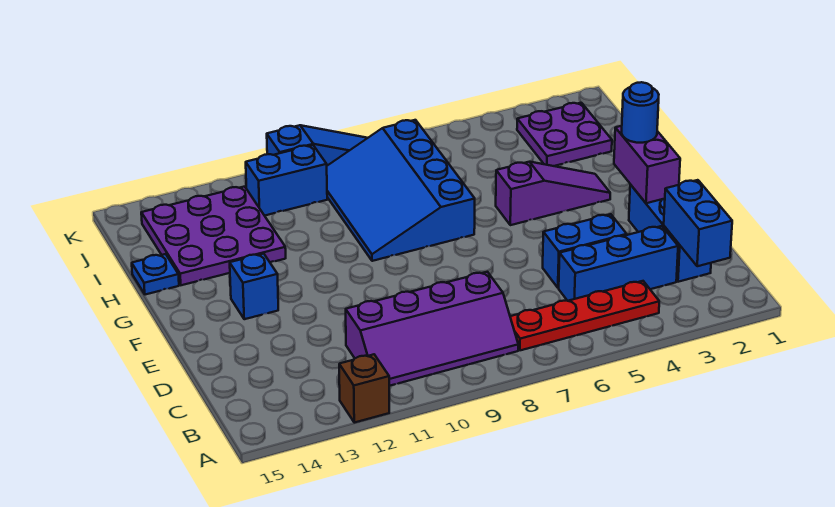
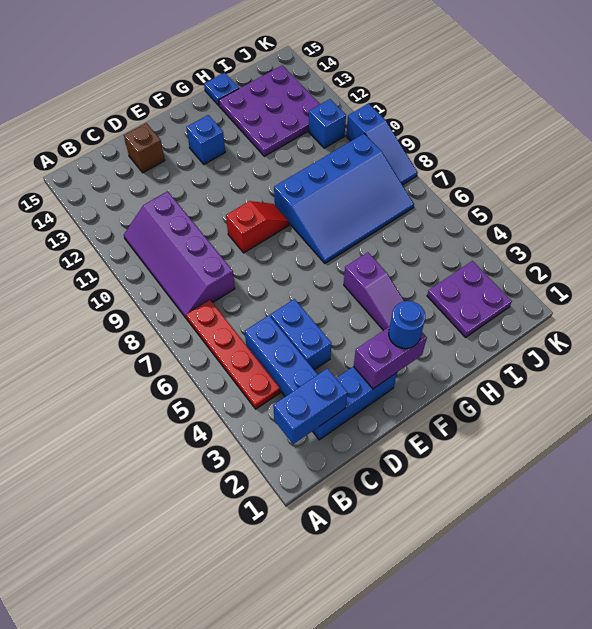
brown brick A12 level 1 -> brown brick D14 level 1
none -> red slope E9:F9 level 1 top E
blue slope G7:J9 level 1 top 7 -> blue slope G7:J9 level 1 top 9
blue brick J10:J11 level 1 -> blue brick J11 level 1

